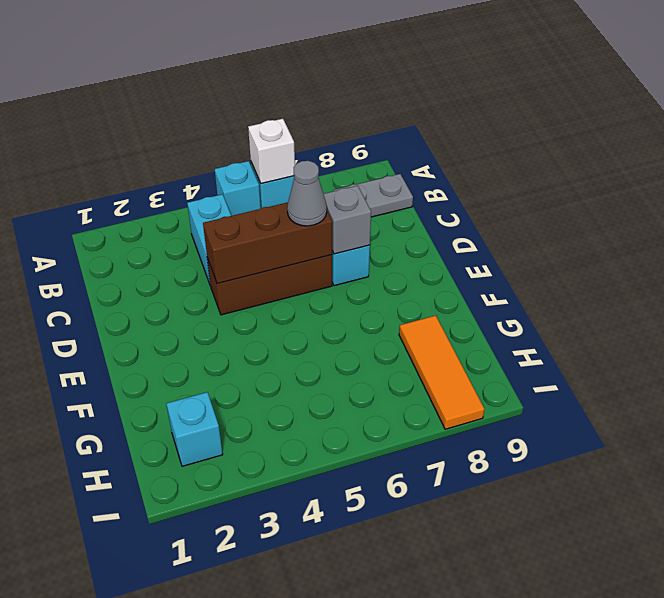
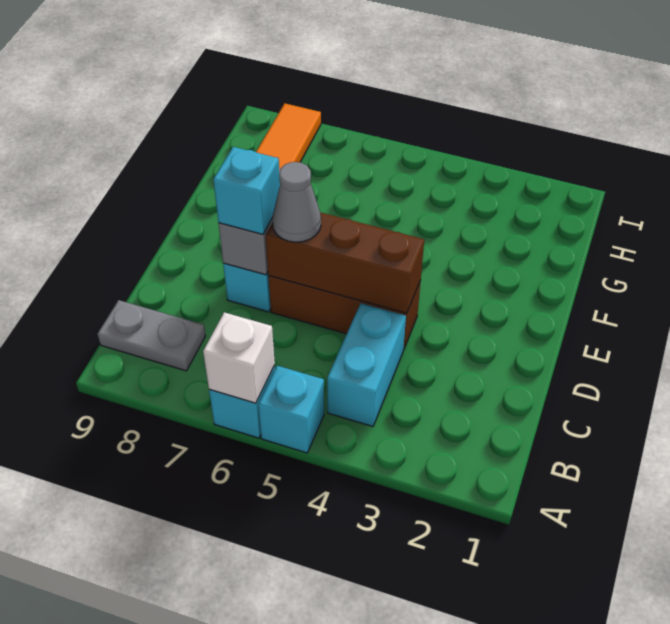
cyan brick H2 level 1 -> cyan brick D7 level 3

